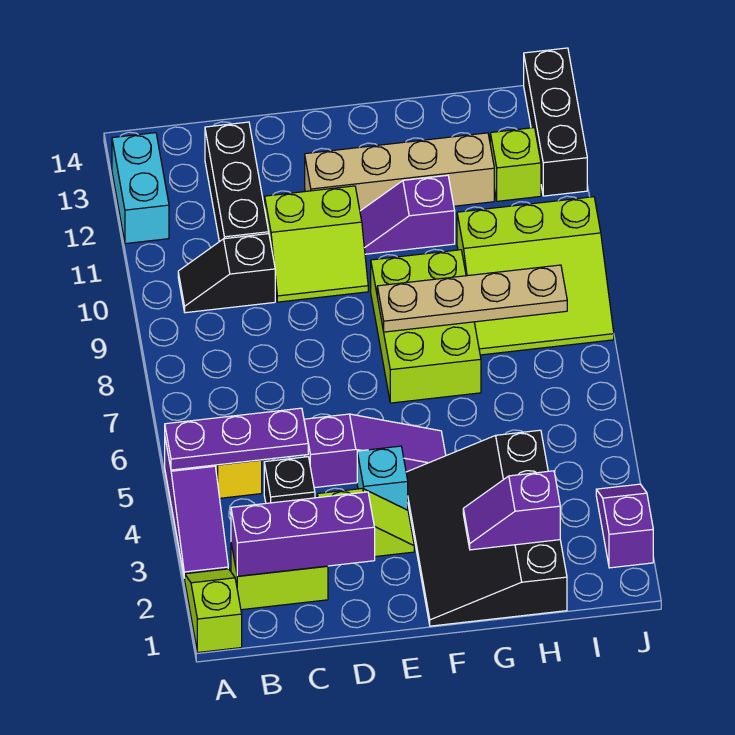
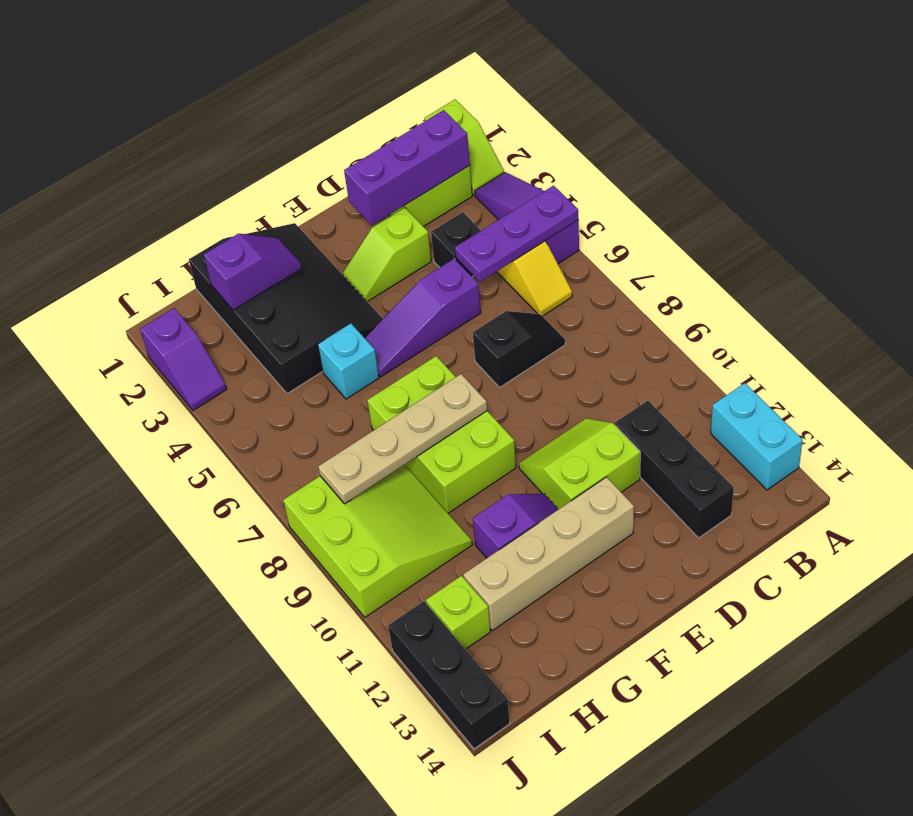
black slope B10:C10 level 1 top C -> black slope C7:D7 level 1 top D
cyan brick E4 level 1 -> cyan brick G5 level 1
lime slope H8:J10 level 1 top 10 -> lime slope H8:J10 level 1 top J

